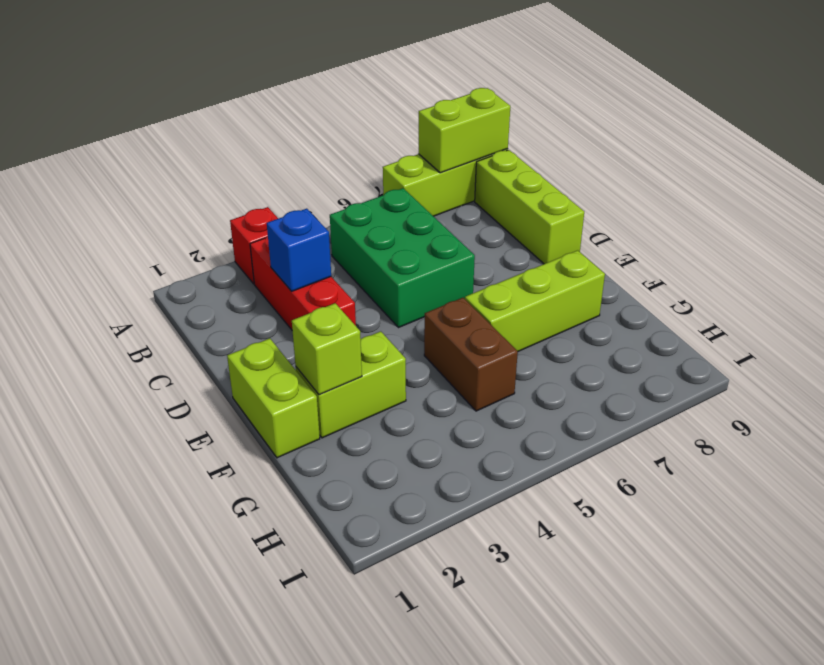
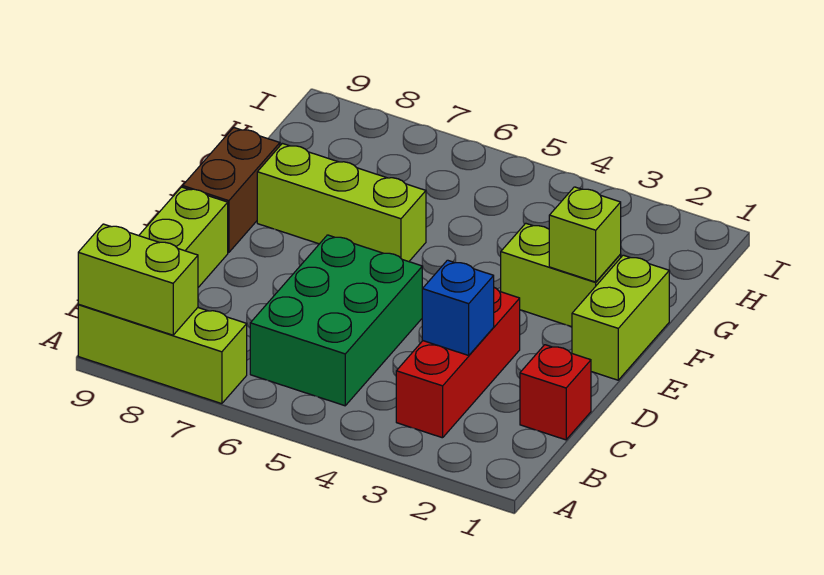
red brick A3 level 1 -> red brick C1 level 1
brown brick F5:G5 level 1 -> brown brick E9:F9 level 1

